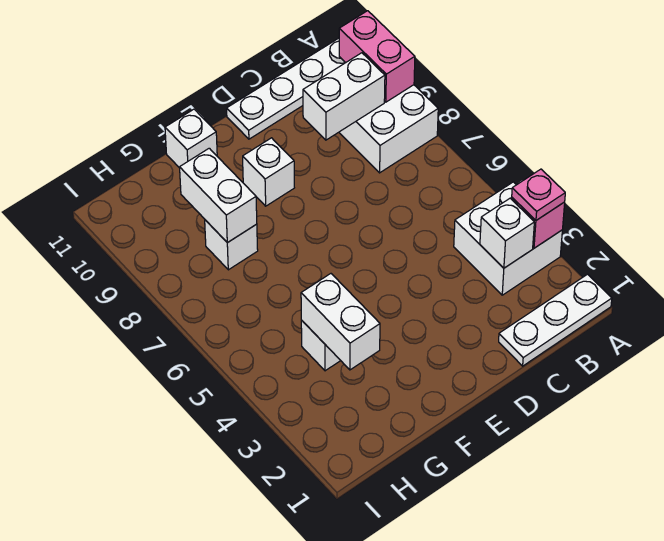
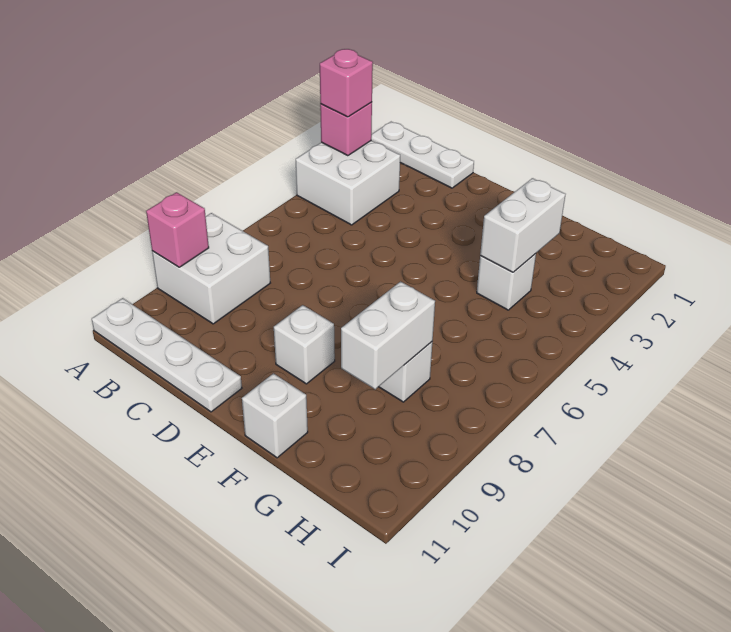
pink plate A3 level 3 -> pink brick A3 level 3
pink brick A9:A10 level 2 -> pink brick A9 level 2
white brick B3 level 2 -> none
white brick B9:C9 level 2 -> none

